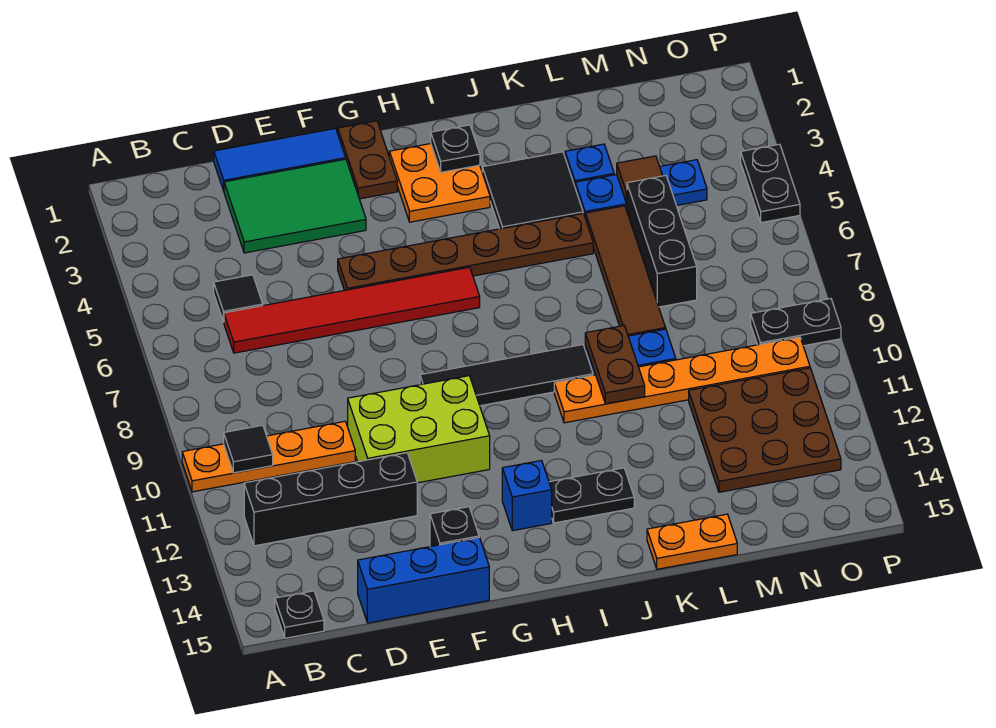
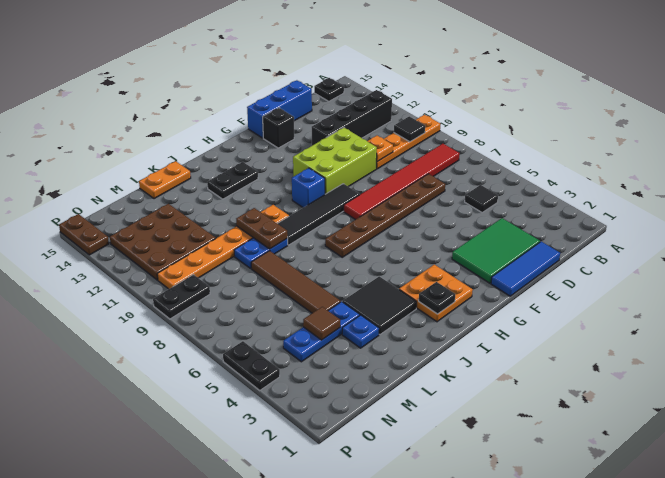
red tile C6:H6 level 1 -> red tile B8:G8 level 1
none -> orange plate D10 level 2
brown plate F5:K5 level 1 -> brown plate D7:I7 level 1
brown plate G1:G2 level 1 -> brown plate P14:P15 level 1
blue brick H13 level 1 -> blue brick H10 level 1
black brick M5:M7 level 1 -> none

